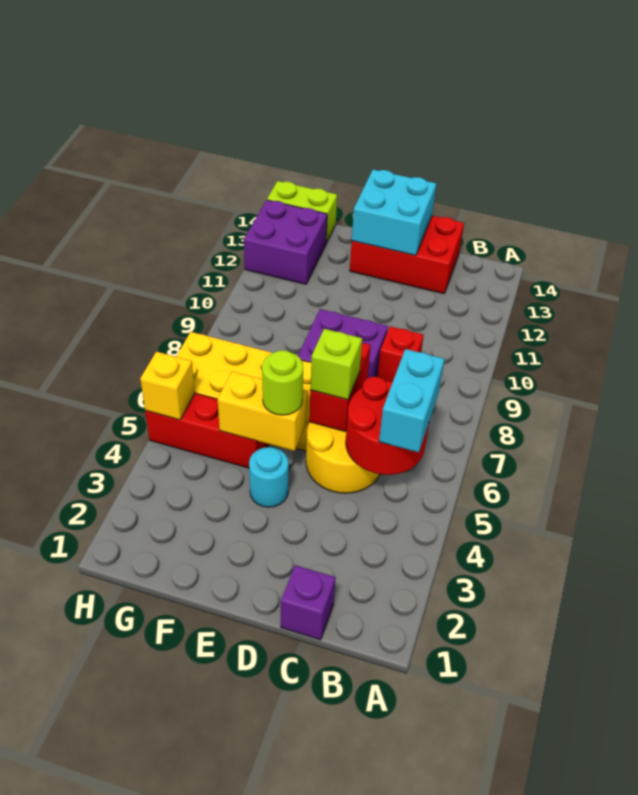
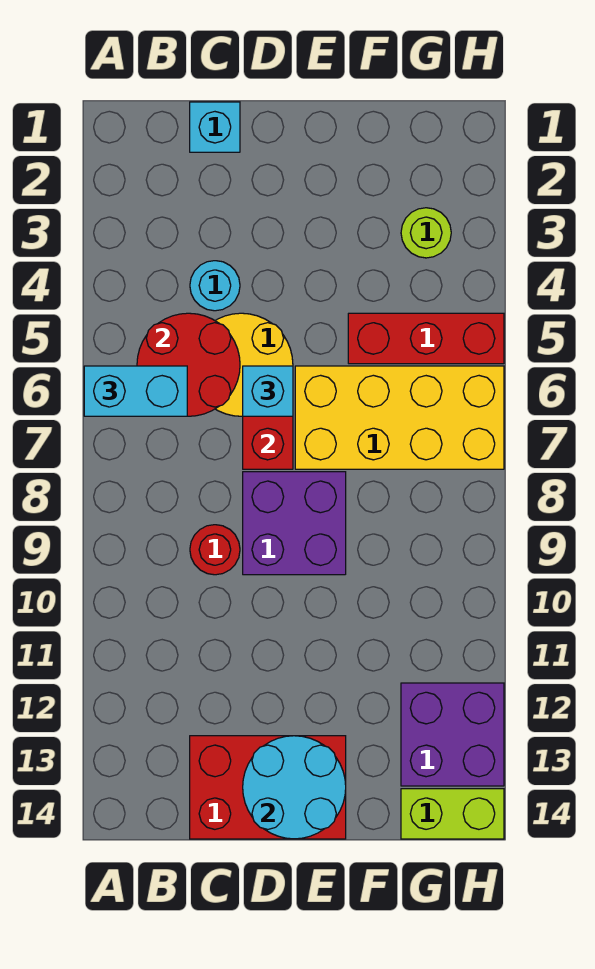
cyan brick B5:B6 level 3 -> cyan brick A6:B6 level 3
purple brick C1 level 1 -> cyan brick C1 level 1
red brick C9 level 1 -> red round brick C9 level 1
lime brick D6 level 3 -> cyan brick D6 level 3
cyan brick D13:E14 level 2 -> cyan round brick D13:E14 level 2
cyan round brick E4 level 1 -> cyan round brick C4 level 1
yellow brick E5:F5 level 2 -> none
lime round brick E5 level 3 -> lime round brick G3 level 1
yellow brick H5 level 2 -> none

